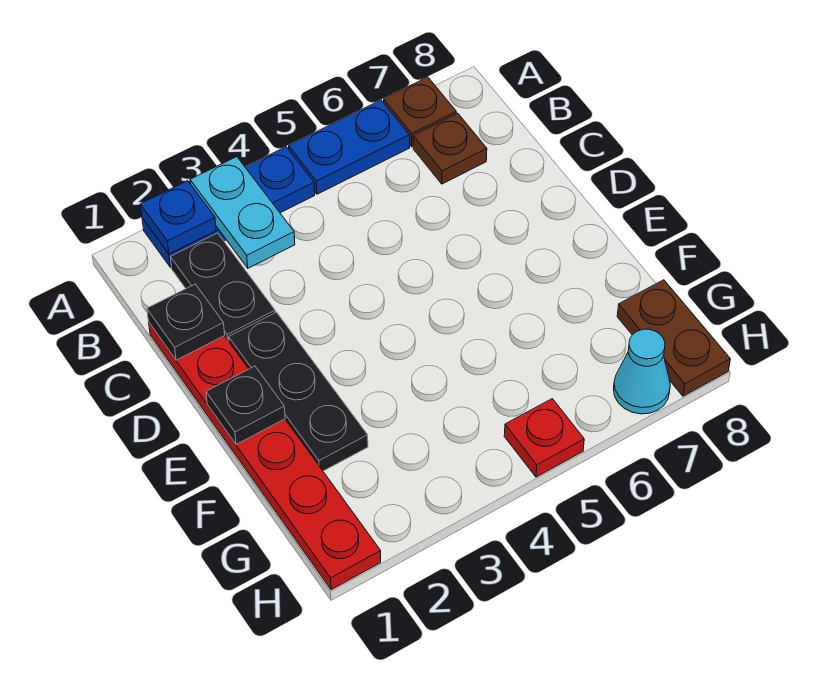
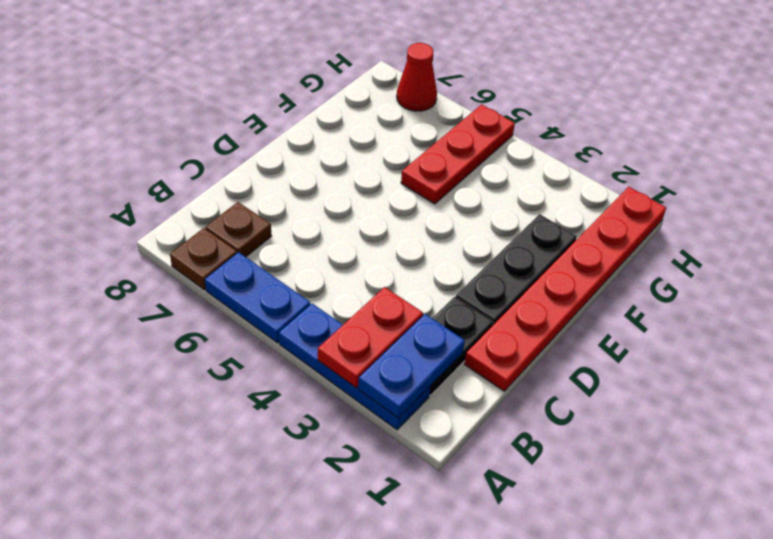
blue plate A2 level 2 -> blue plate A2:B2 level 2
cyan plate A3:B3 level 2 -> red plate A3:B3 level 2
black plate C1 level 2 -> none
black plate E1 level 2 -> none
brown plate G8:H8 level 1 -> none
red plate H5 level 1 -> red plate F5:H5 level 1
cyan cone H7 level 1 -> red cone H7 level 1

